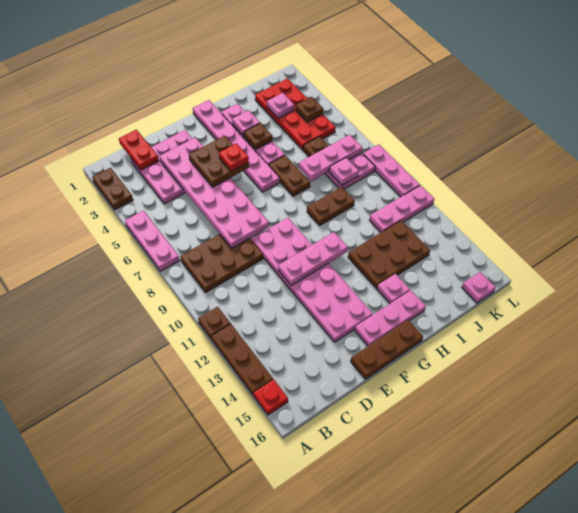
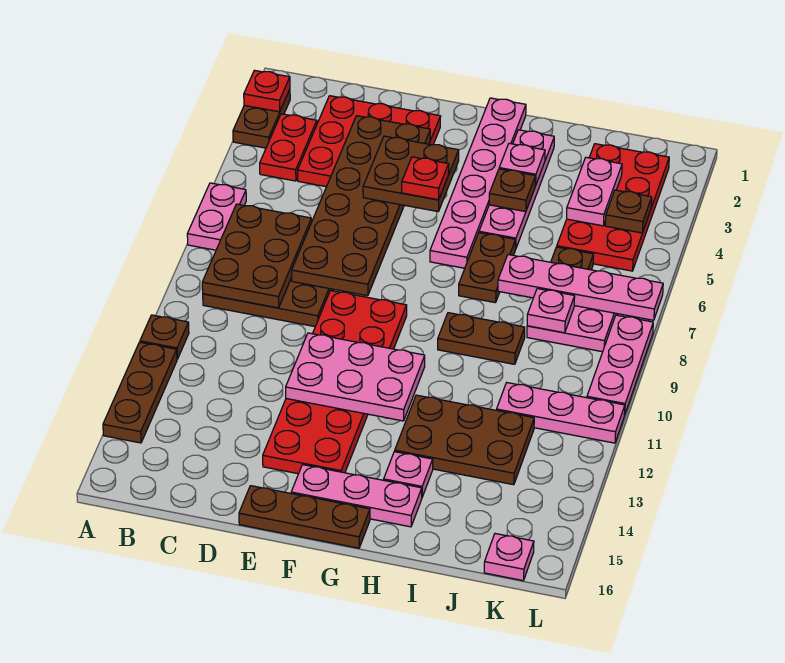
pink plate A5:A7 level 1 -> pink plate A6:A7 level 1
red plate A15 level 1 -> red plate A2 level 2
none -> brown plate B7:C9 level 2
red plate C1:C2 level 2 -> red plate B3:B4 level 1
pink plate C2:E4 level 1 -> red plate C2:E4 level 1
pink plate D3:E8 level 2 -> brown plate D3:E8 level 2
pink plate E9:F14 level 1 -> red plate E9:F14 level 1
pink plate E11:G11 level 2 -> pink plate E11:G12 level 2
pink plate I7:K7 level 2 -> pink plate I7:L7 level 2
pink plate J3 level 2 -> pink plate J3:J4 level 2

